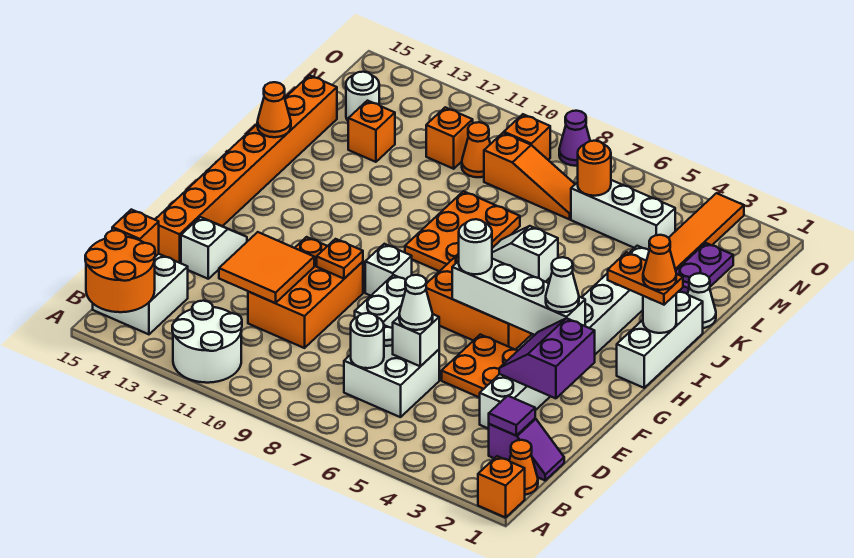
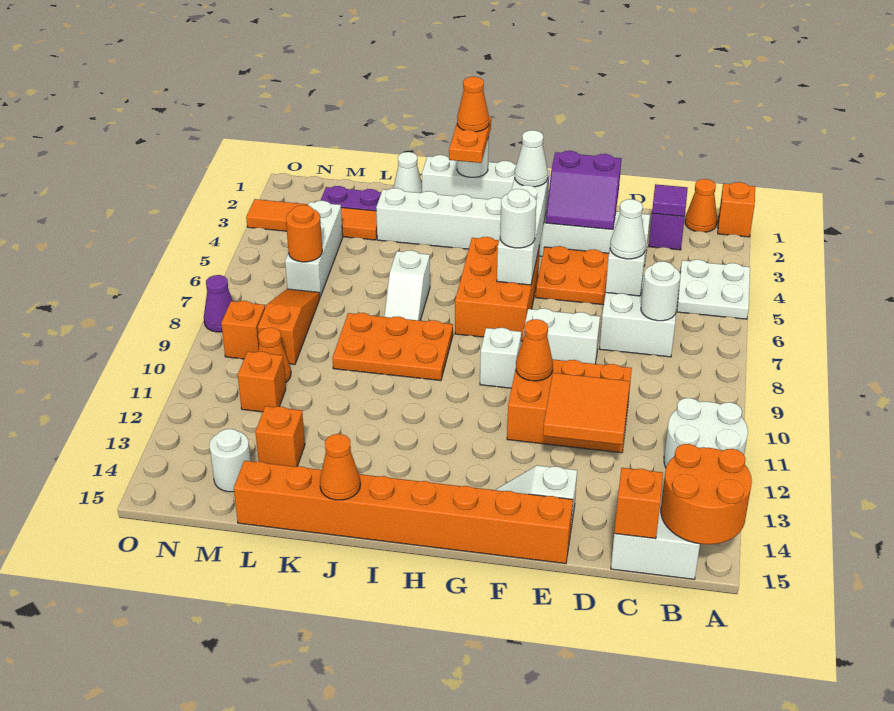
none -> white plate A4:B5 level 1
orange plate F10 level 2 -> orange cone F10 level 2

